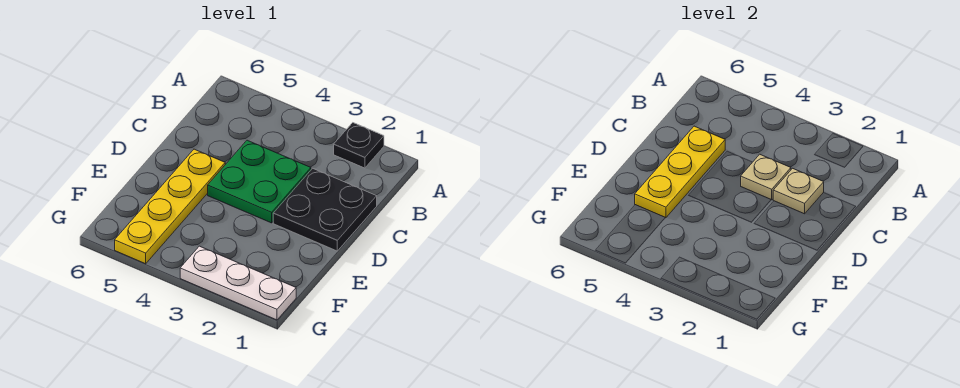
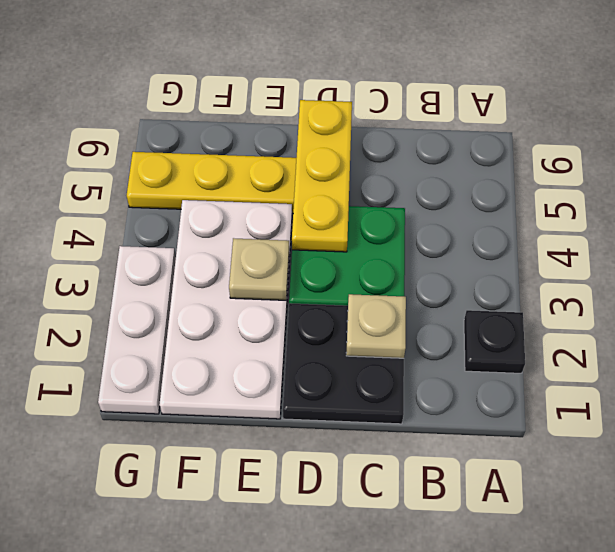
tan plate C3 level 2 -> tan plate E3 level 2
yellow plate C5:E5 level 2 -> yellow plate D4:D6 level 2
none -> white plate E1:F4 level 1

